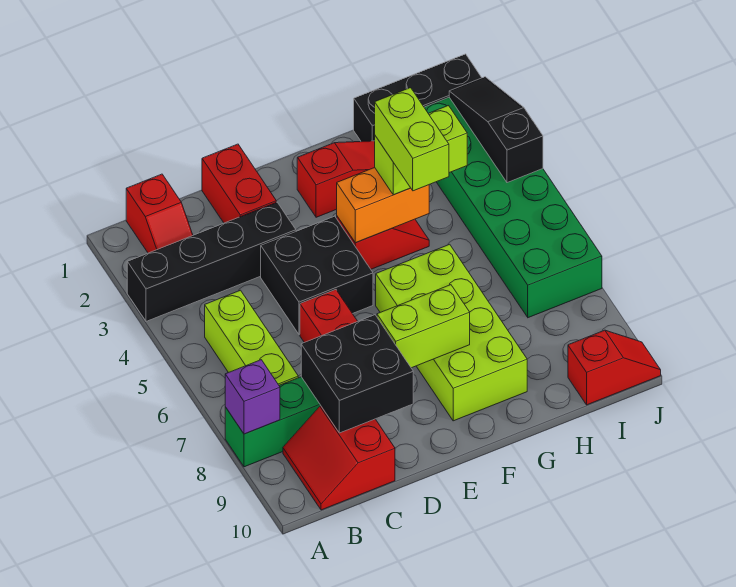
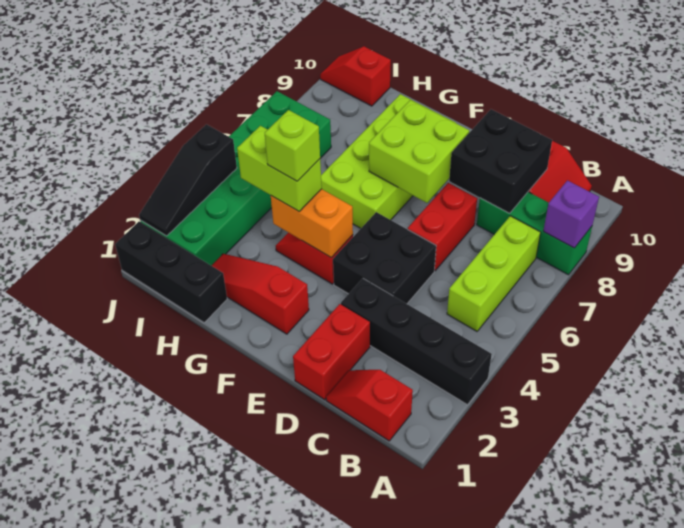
red slope B1:B2 level 1 top 1 -> red slope B1:C1 level 1 top B
lime brick E8:F8 level 2 -> lime brick E7:F8 level 2
lime brick G4:G5 level 4 -> lime brick G4 level 4

